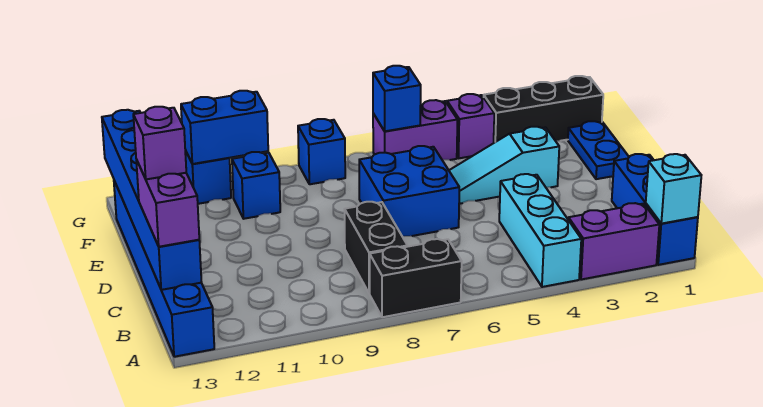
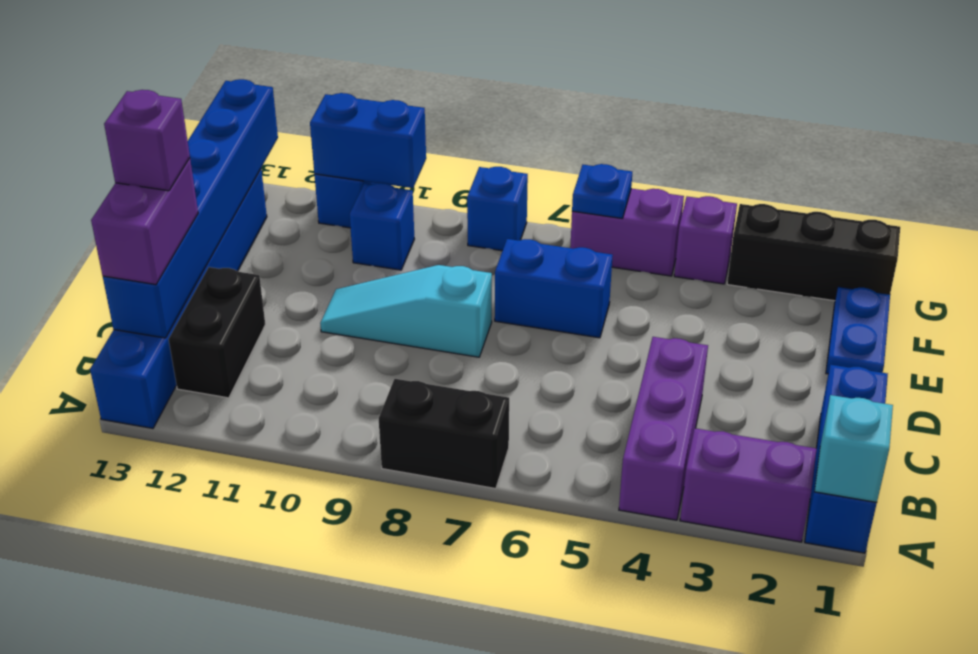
cyan brick A4:C4 level 1 -> purple brick A4:C4 level 1
black brick B8:C8 level 1 -> black brick B12:C12 level 1
blue brick D6:E7 level 1 -> blue brick E6:E7 level 1
cyan slope E3:E5 level 1 top 3 -> cyan slope D8:D10 level 1 top 8
blue brick G6 level 2 -> blue plate G6 level 2

